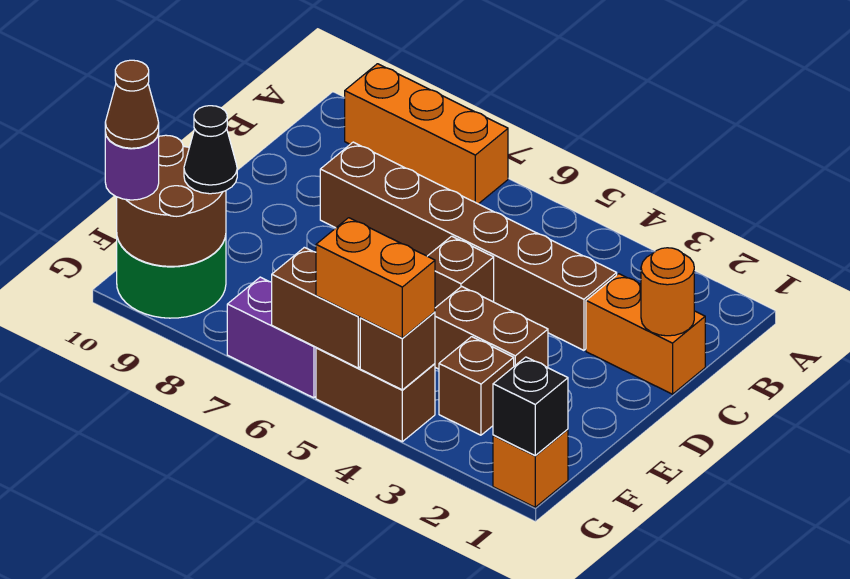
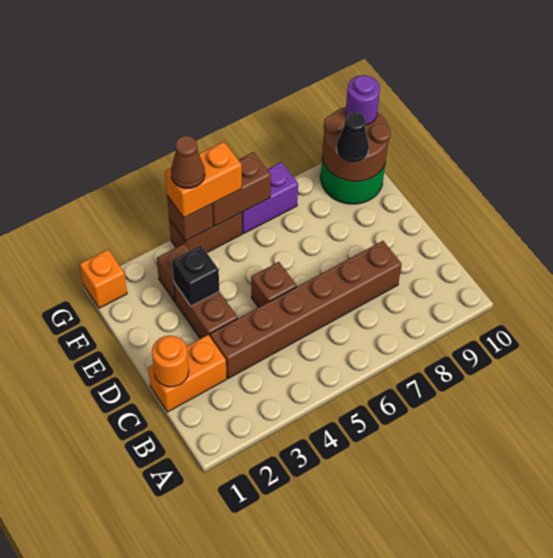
orange brick A7:A9 level 1 -> none
brown brick E3:E4 level 1 -> brown brick D3:E3 level 1
black brick G1 level 2 -> black brick E3 level 2
brown cone G10 level 4 -> brown cone G4 level 4

